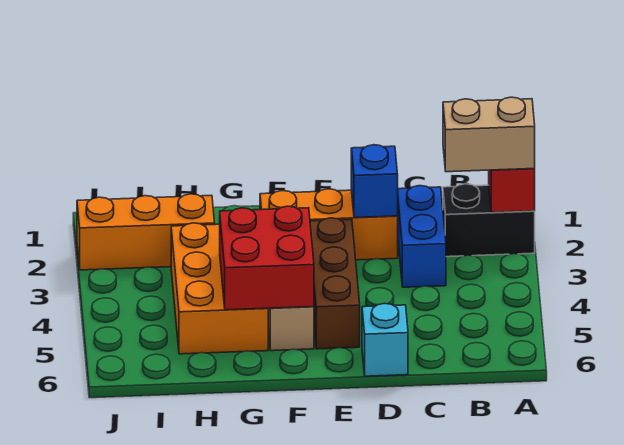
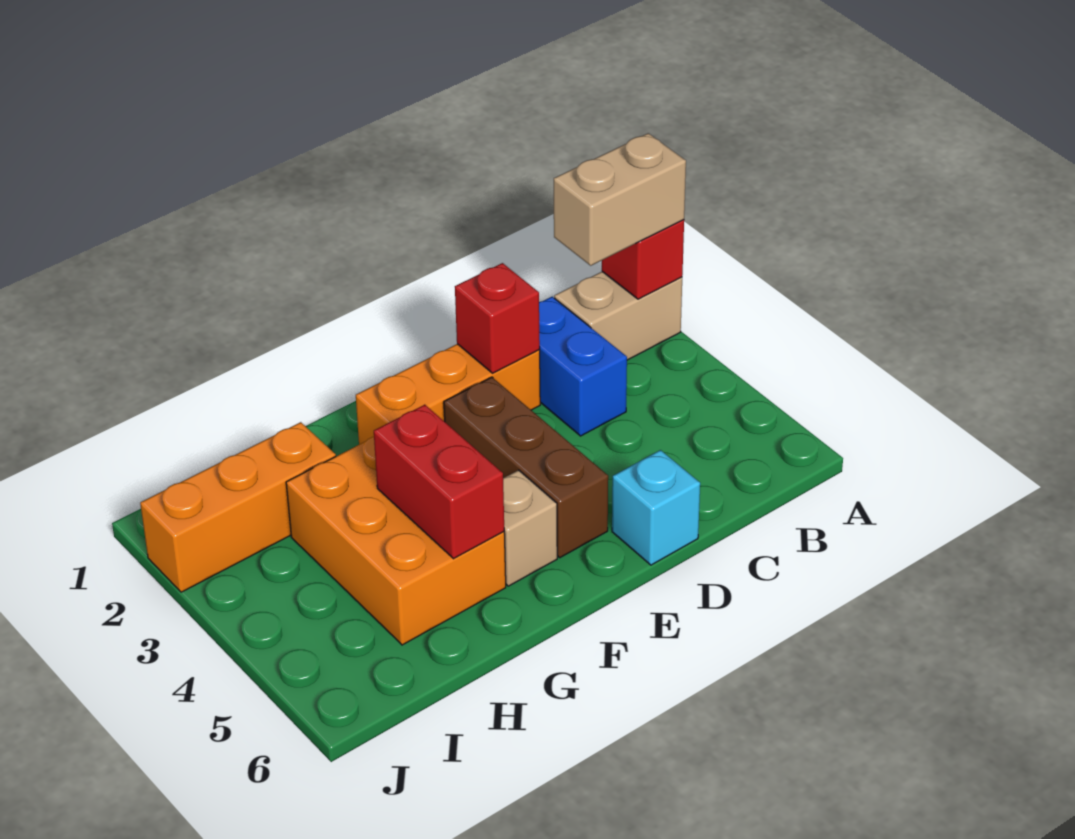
black brick A2:B2 level 1 -> tan brick A2:B2 level 1
blue brick D2 level 2 -> red brick D2 level 2
red brick F4:G5 level 2 -> red brick G4:G5 level 2

